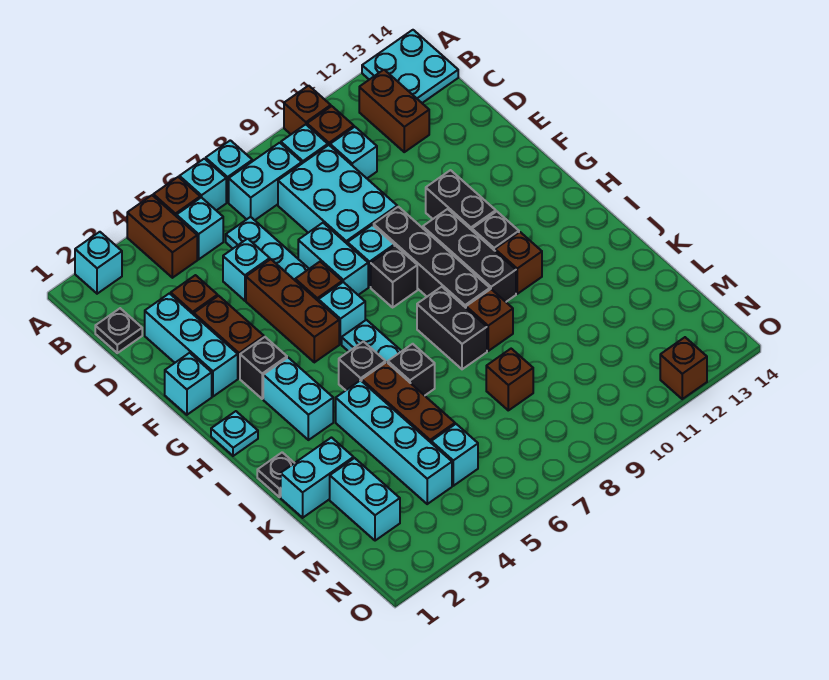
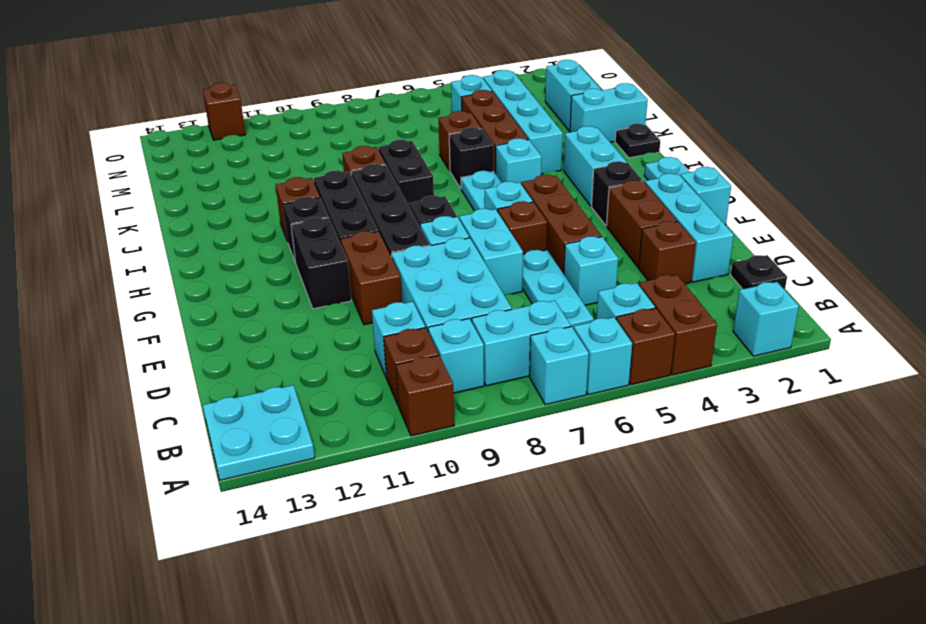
brown brick B12:C12 level 1 -> brown brick E10:F10 level 1
black brick I5 level 1 -> cyan brick I5 level 1
brown brick L8 level 1 -> brown brick K6 level 1

